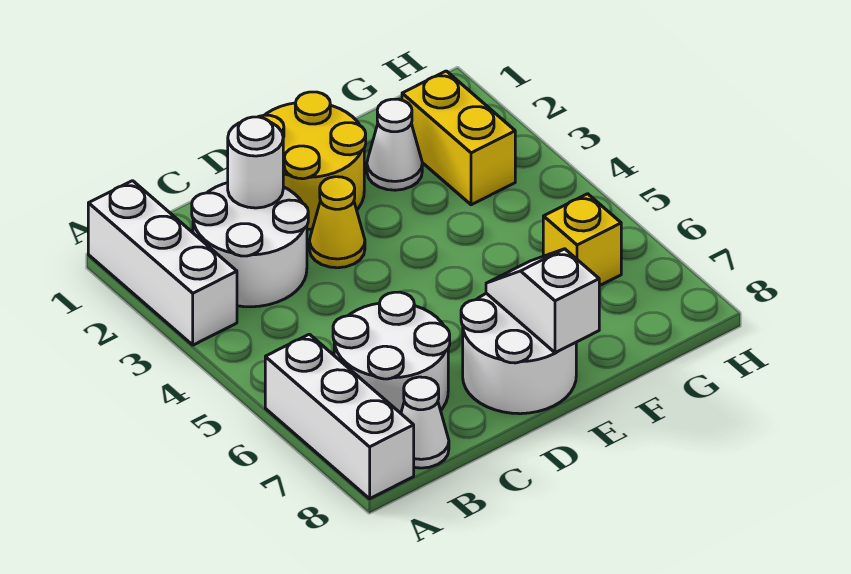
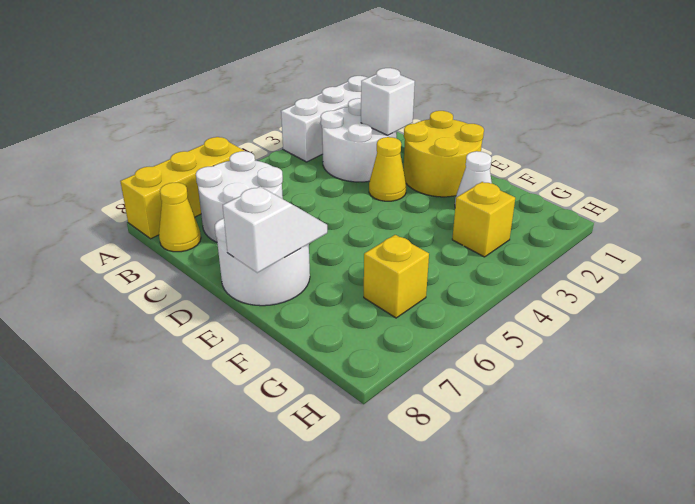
white brick A6:A8 level 1 -> yellow brick A6:A8 level 1
white cone B8 level 1 -> yellow cone B8 level 1
white round brick C2 level 2 -> white brick C2 level 2
yellow brick G2:G3 level 1 -> yellow brick G3 level 1

